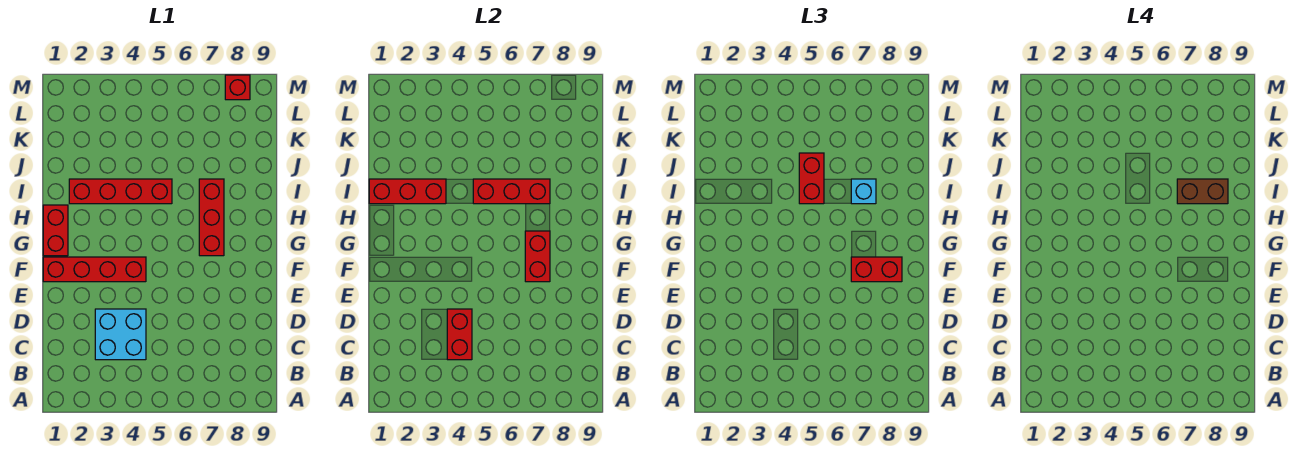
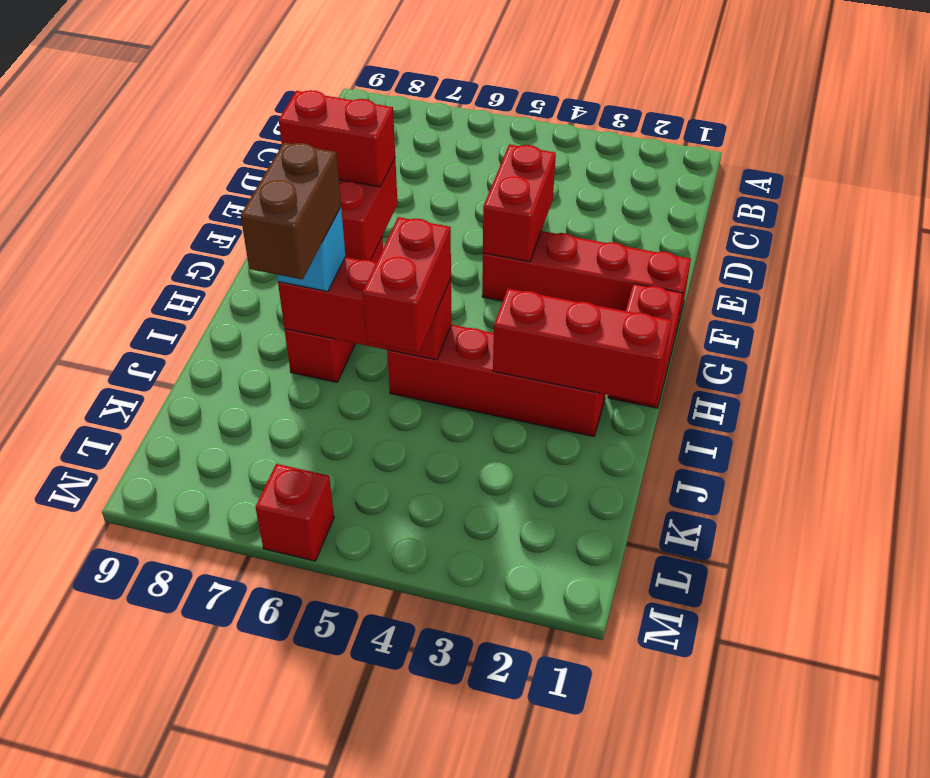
cyan brick C3:D4 level 1 -> none
red brick C4:D4 level 2 -> red brick E4:F4 level 2
brown brick I7:I8 level 4 -> brown brick I7:J7 level 4
red brick M8 level 1 -> red brick M6 level 1

